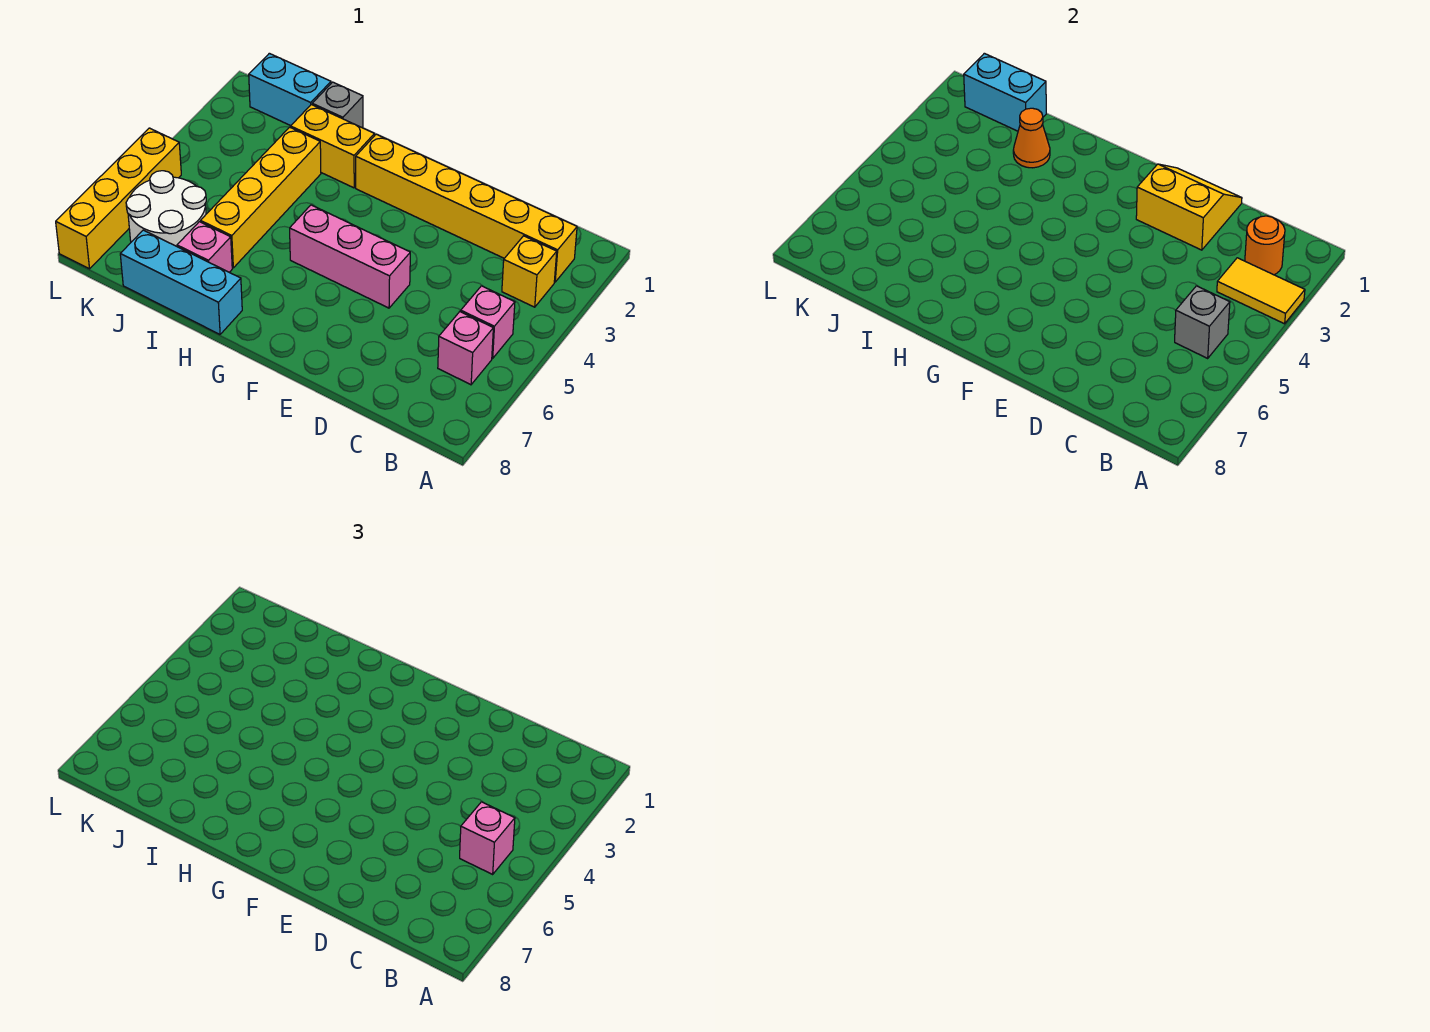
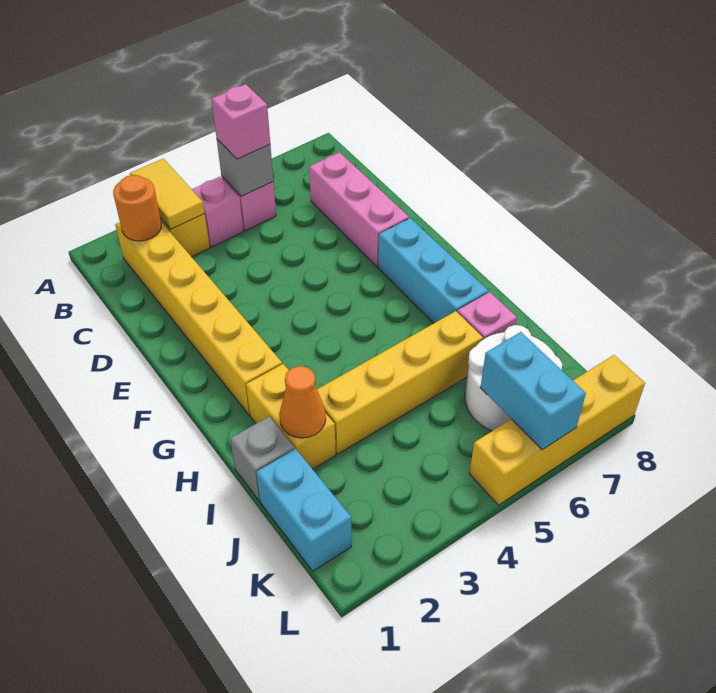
pink brick B6 level 1 -> pink brick B4 level 1
yellow slope D1:E2 level 2 top 2 -> none
pink brick E5:G5 level 1 -> pink brick C7:E7 level 1
cyan brick H8:J8 level 1 -> cyan brick F7:H7 level 1
cyan brick J1:K1 level 2 -> cyan brick K6:L6 level 2

